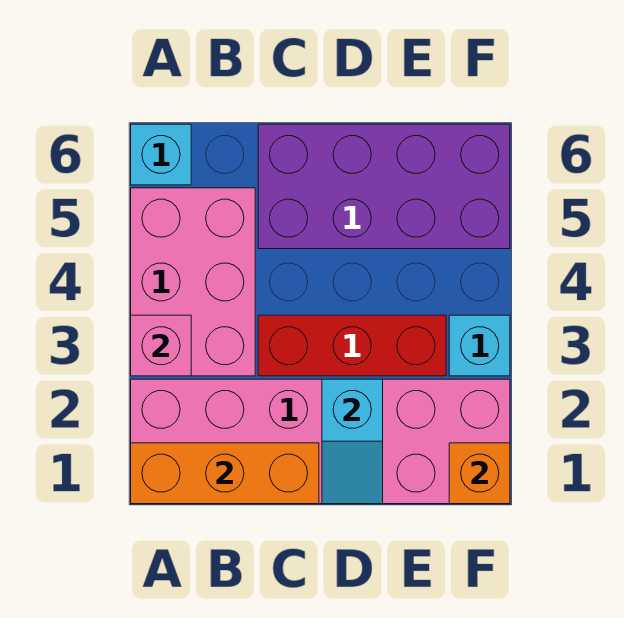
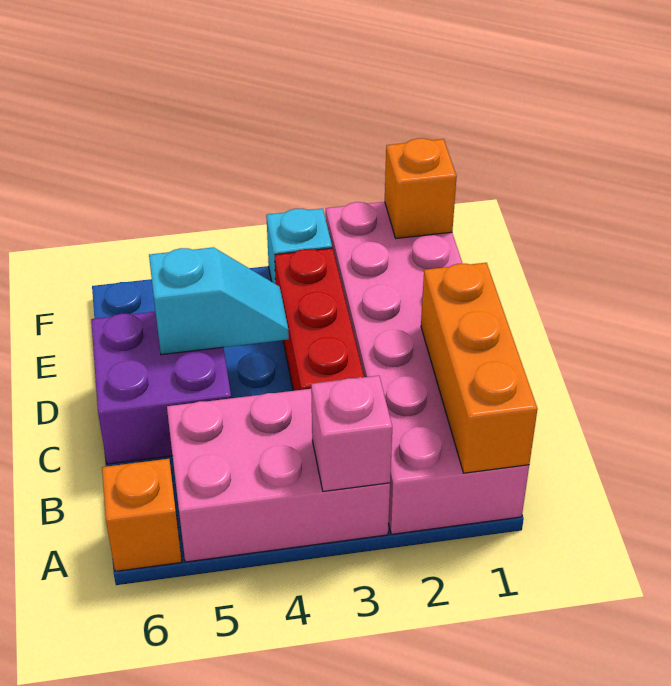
cyan brick A6 level 1 -> orange brick A6 level 1
purple brick C5:F6 level 1 -> purple brick C5:D6 level 1
cyan slope D1:D2 level 2 top 2 -> cyan slope D4:D5 level 2 top 5

